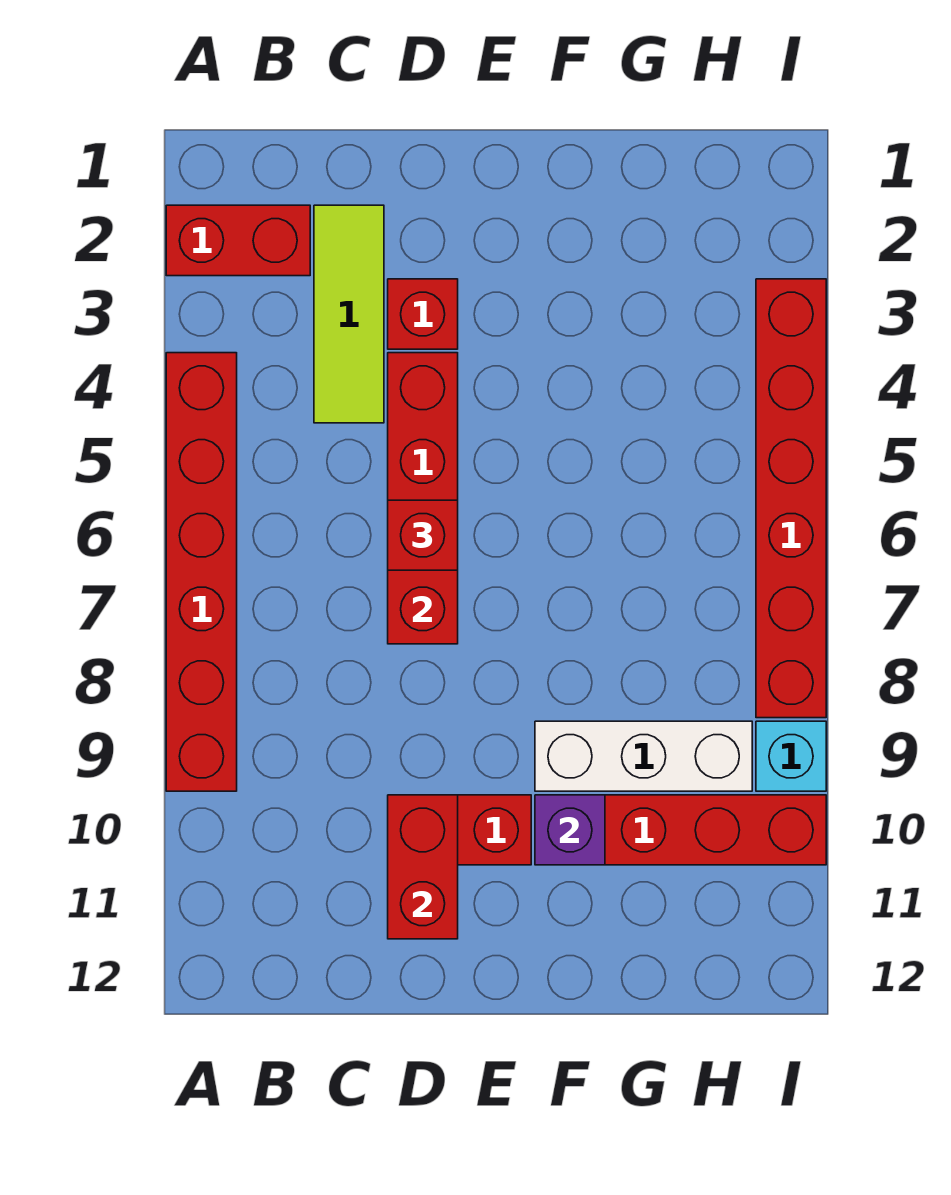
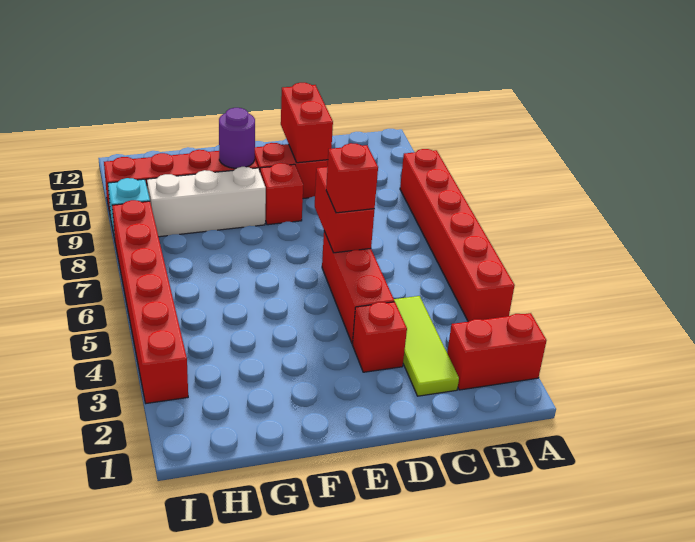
none -> red brick E9 level 1
purple brick F10 level 2 -> purple round brick F10 level 2

